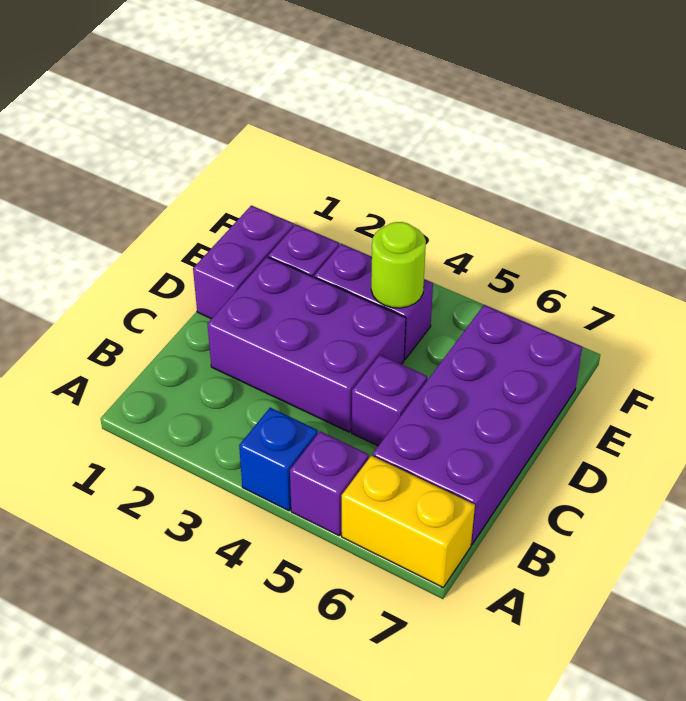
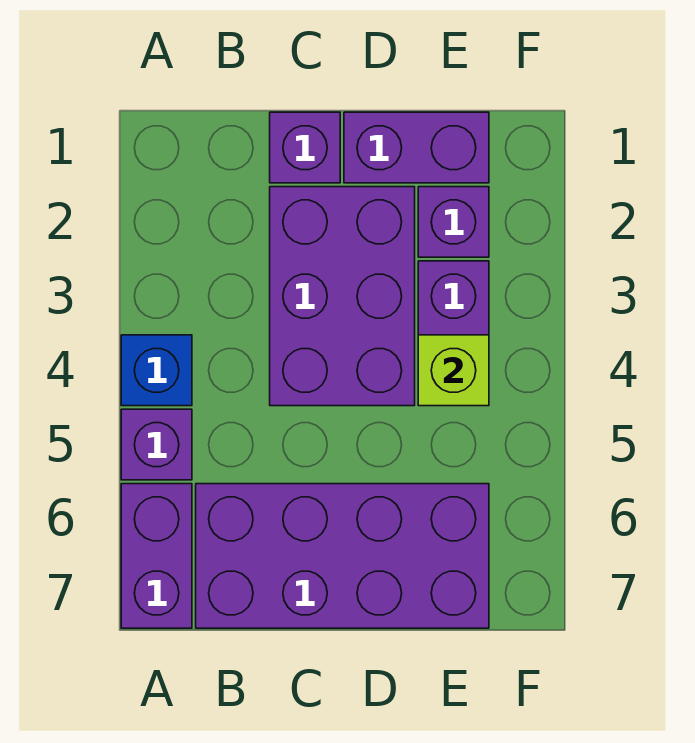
yellow brick A6:A7 level 1 -> purple brick A6:A7 level 1
purple brick C5 level 1 -> purple brick C1 level 1
lime round brick E4 level 2 -> lime brick E4 level 2

